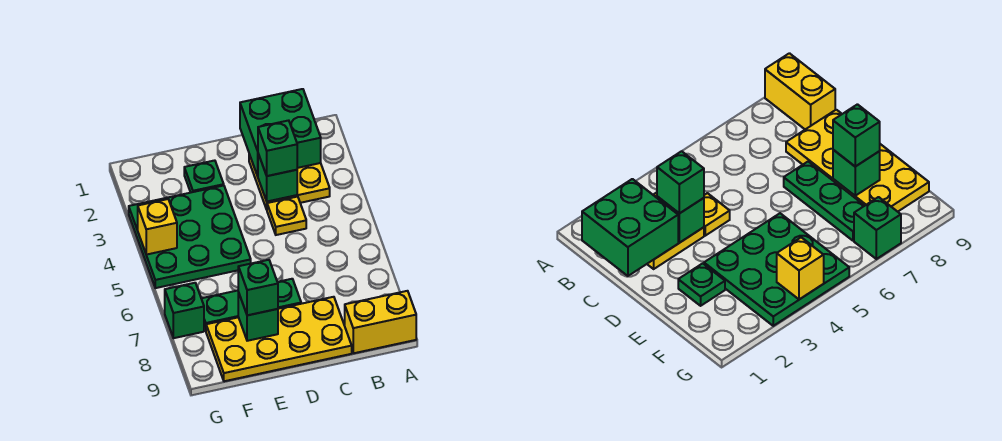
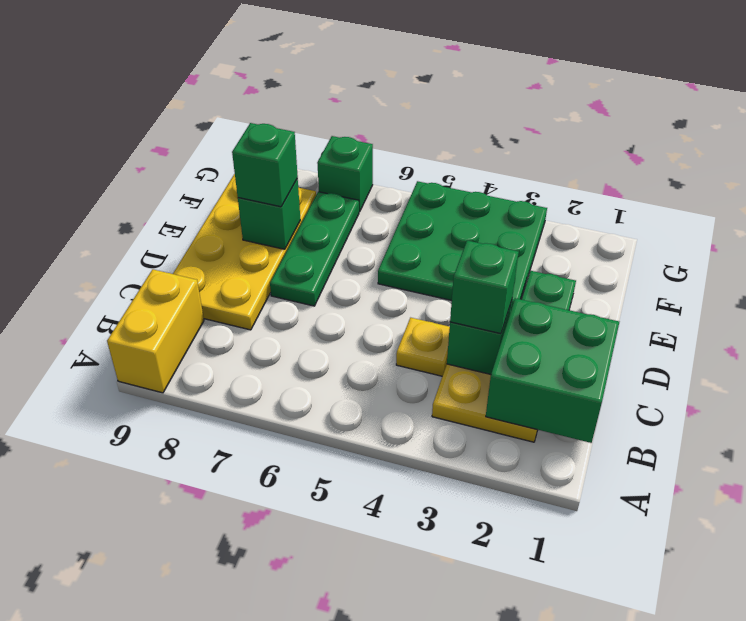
yellow brick G4 level 2 -> none

